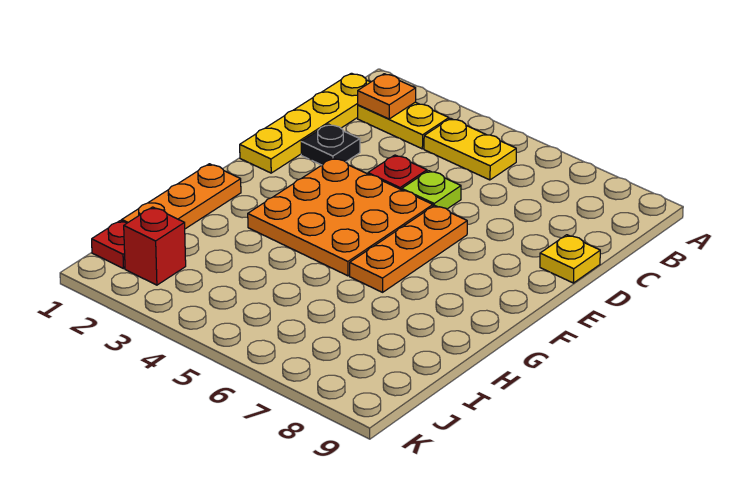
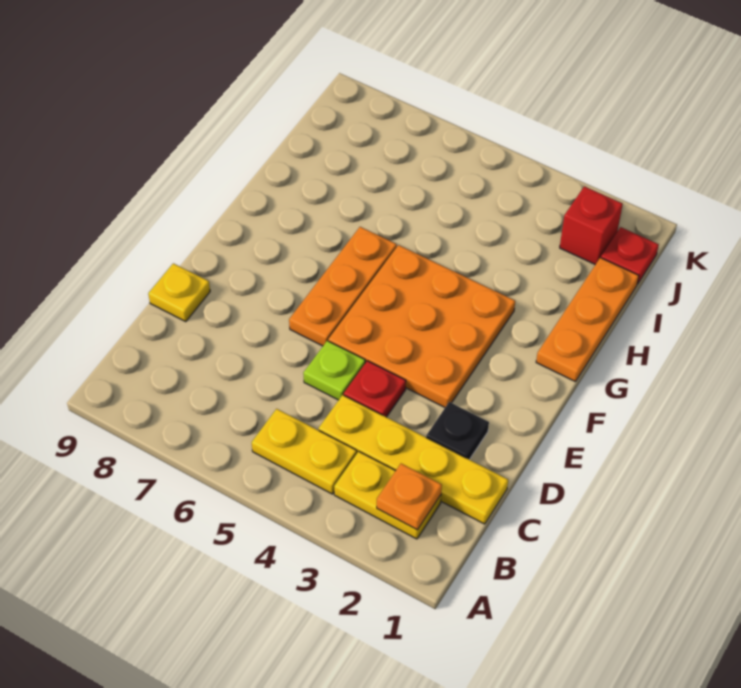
yellow plate B1:E1 level 1 -> yellow plate C1:C4 level 1

